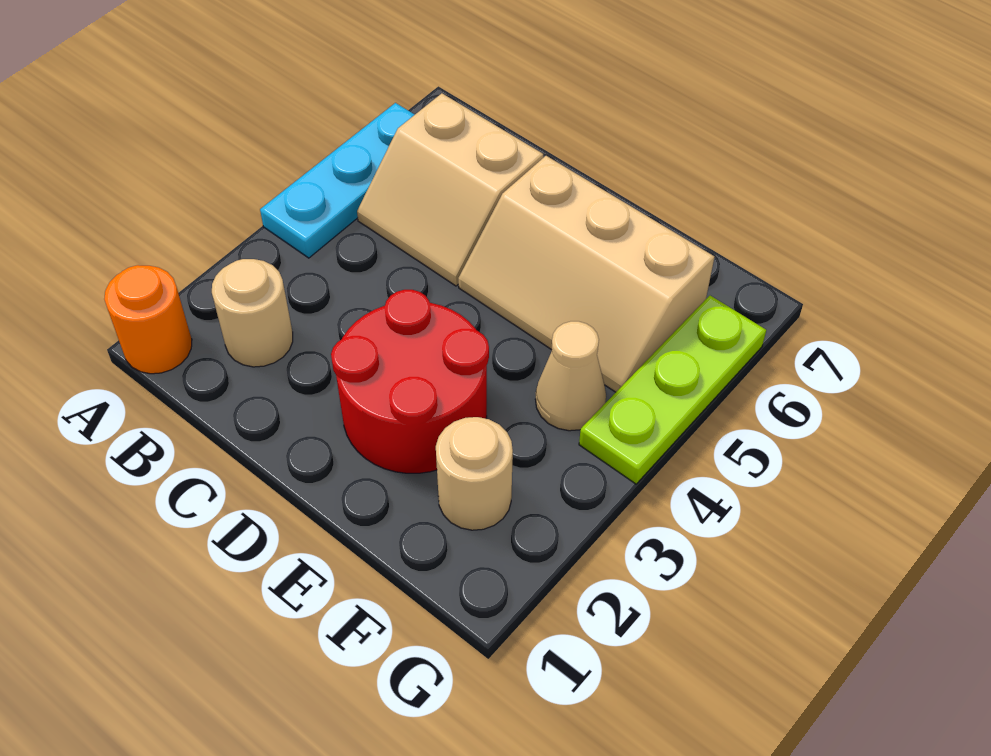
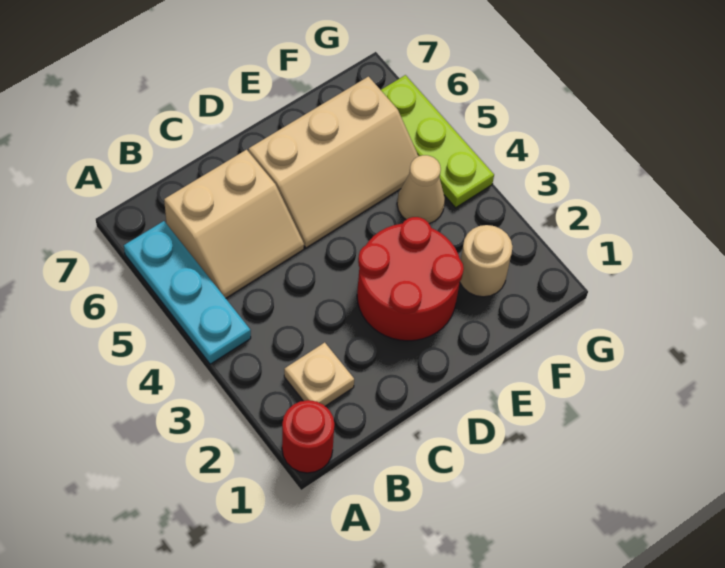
orange round brick A1 level 1 -> red round brick A1 level 1
tan round brick B2 level 1 -> tan plate B2 level 1

